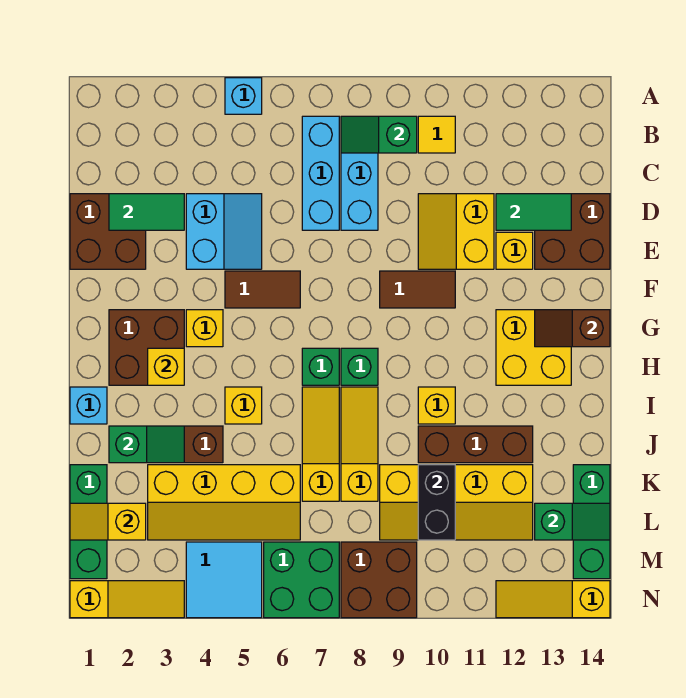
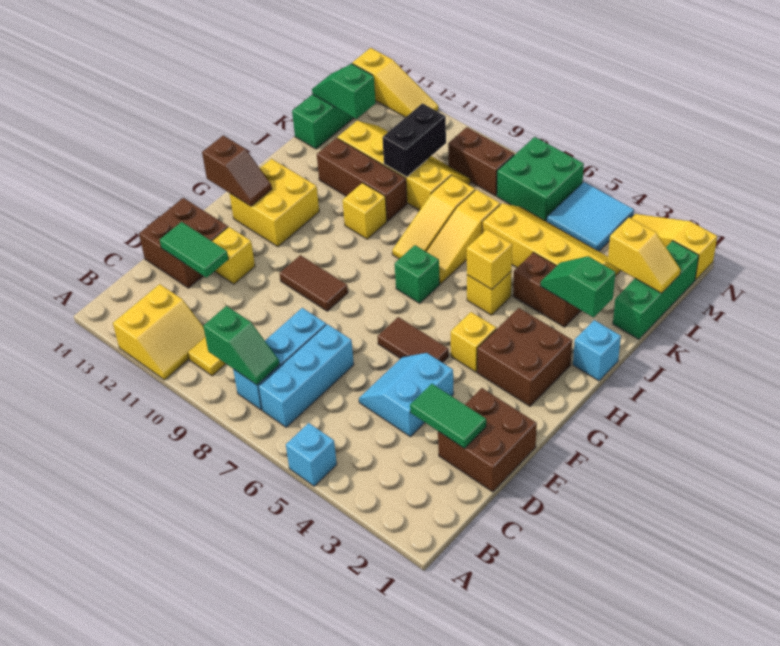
yellow slope D10:E11 level 1 top 11 -> yellow slope A11:B12 level 1 top 12
yellow brick H3 level 2 -> yellow brick I5 level 2
green brick H8 level 1 -> none
brown brick M8:N9 level 1 -> brown brick M8:M9 level 1

